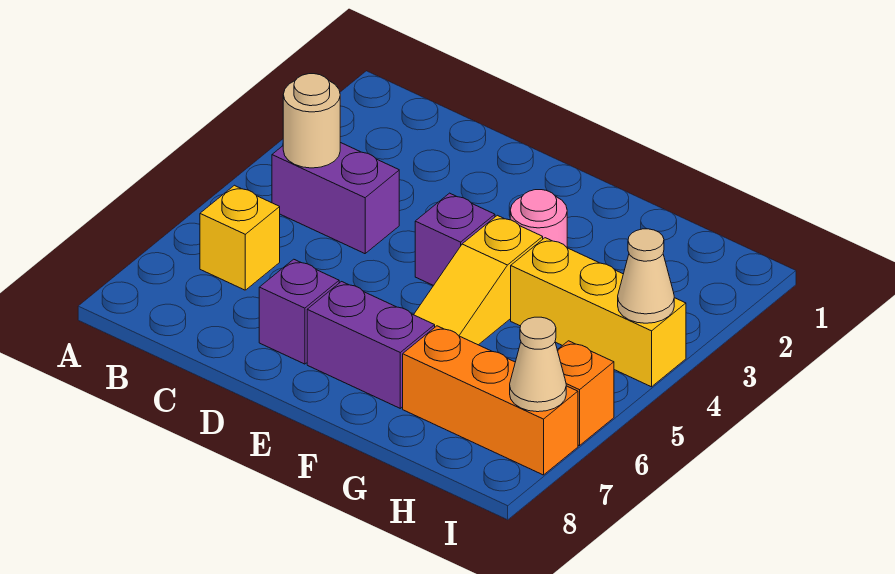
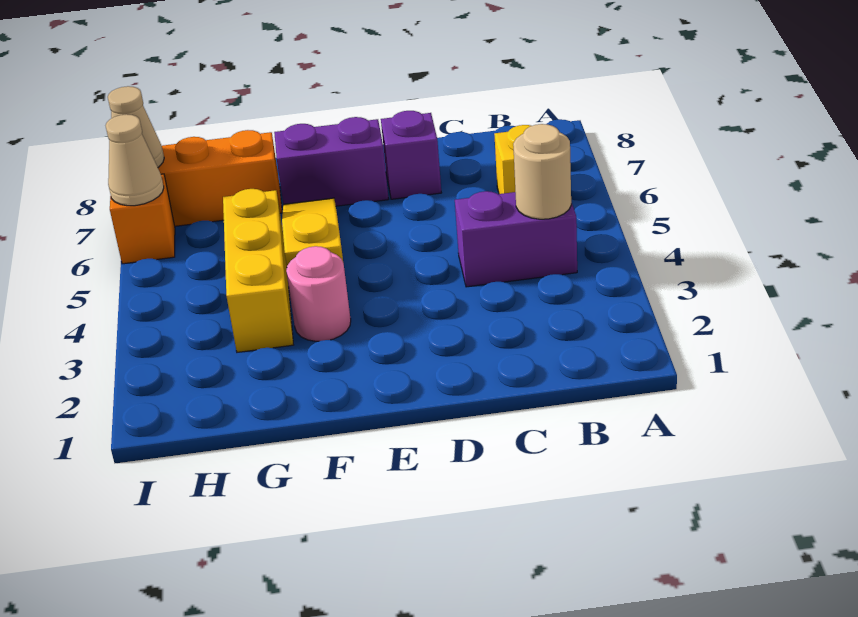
purple brick E4 level 1 -> none
yellow brick G4:I4 level 1 -> yellow brick G3:G5 level 1
tan cone I4 level 2 -> tan cone I6 level 2

